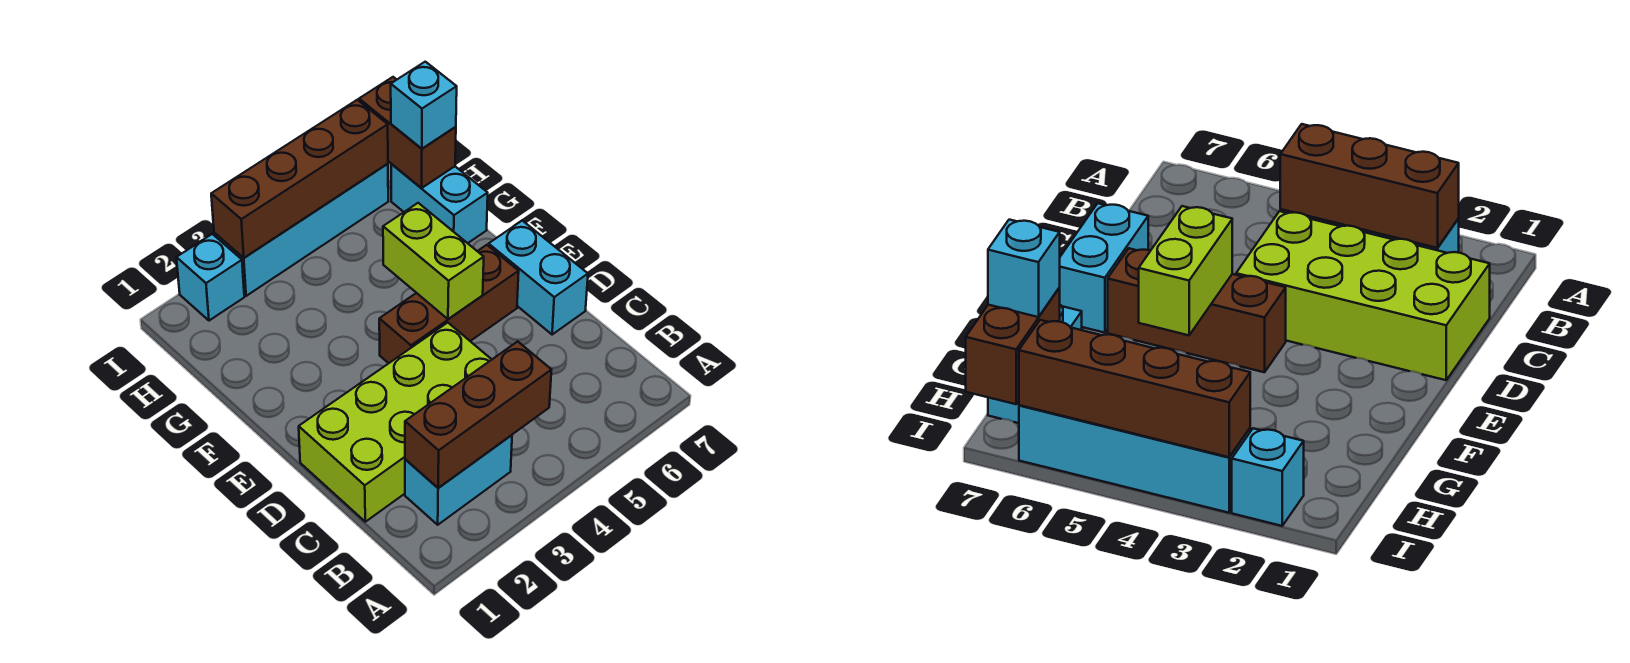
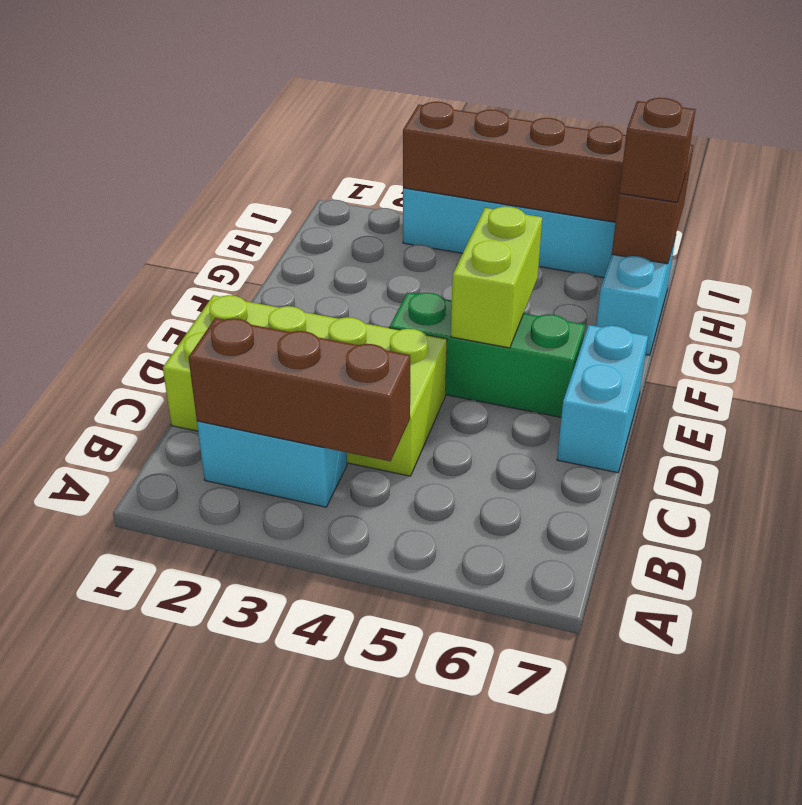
brown brick E4:E6 level 1 -> green brick E4:E6 level 1
cyan brick H7 level 3 -> brown brick H7 level 3
cyan brick I2 level 1 -> none

